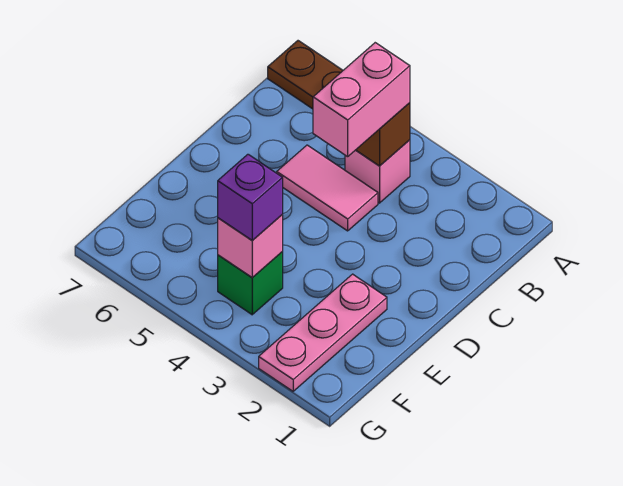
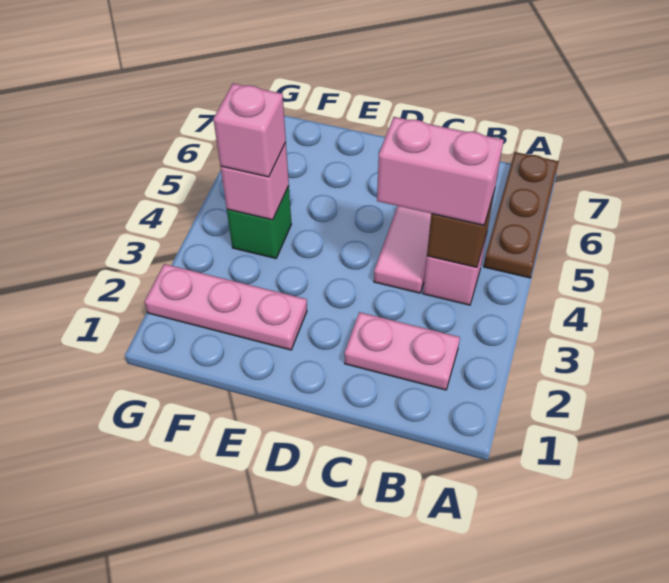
none -> pink plate B2:C2 level 1
purple brick F4 level 3 -> pink brick F4 level 3

